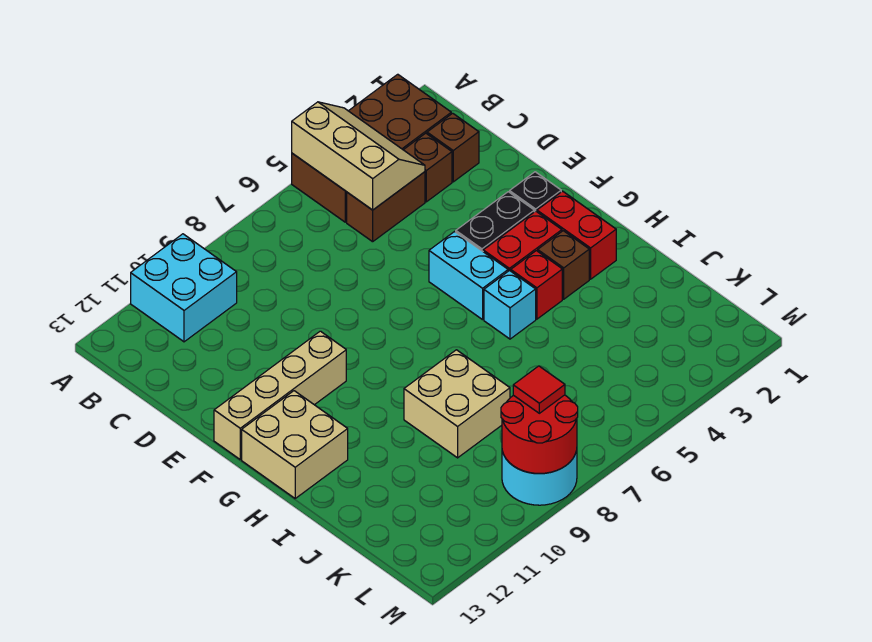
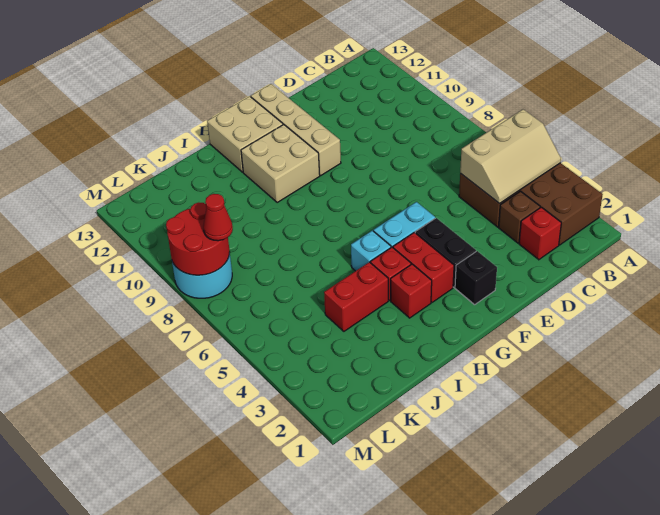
cyan brick A10:B11 level 1 -> none
brown brick C2 level 1 -> red brick C2 level 1
red brick G2:H2 level 1 -> red brick I4:J4 level 1
brown brick H3 level 1 -> red brick H3 level 1
tan brick I8:J9 level 1 -> tan brick G10:H11 level 1
red tile L8 level 3 -> red cone L8 level 3

